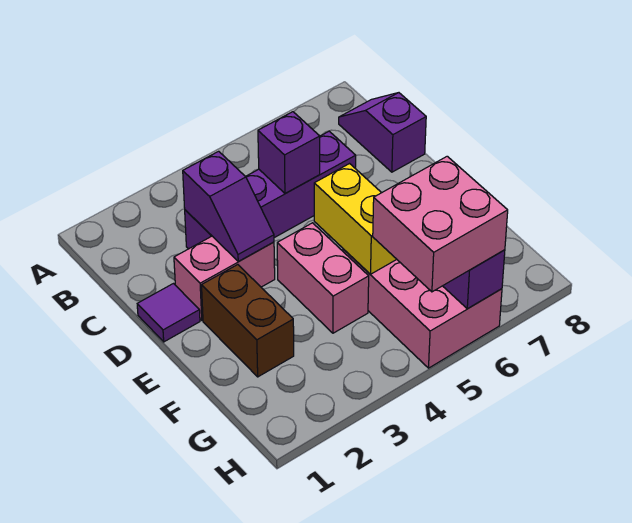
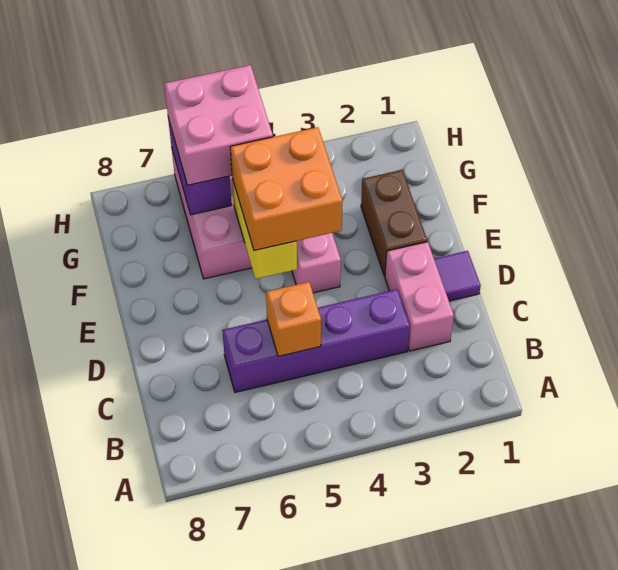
purple slope B8:C8 level 1 top C -> none
purple slope C3:D3 level 2 top C -> none
purple brick C5 level 2 -> orange brick C5 level 2
pink brick D2:D3 level 1 -> pink brick C2:D2 level 1
none -> orange brick E4:F5 level 3

